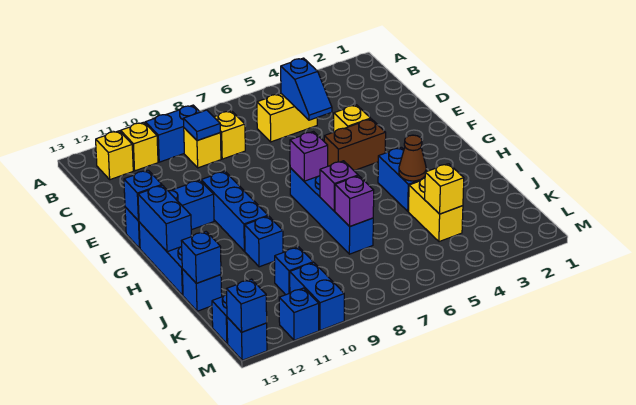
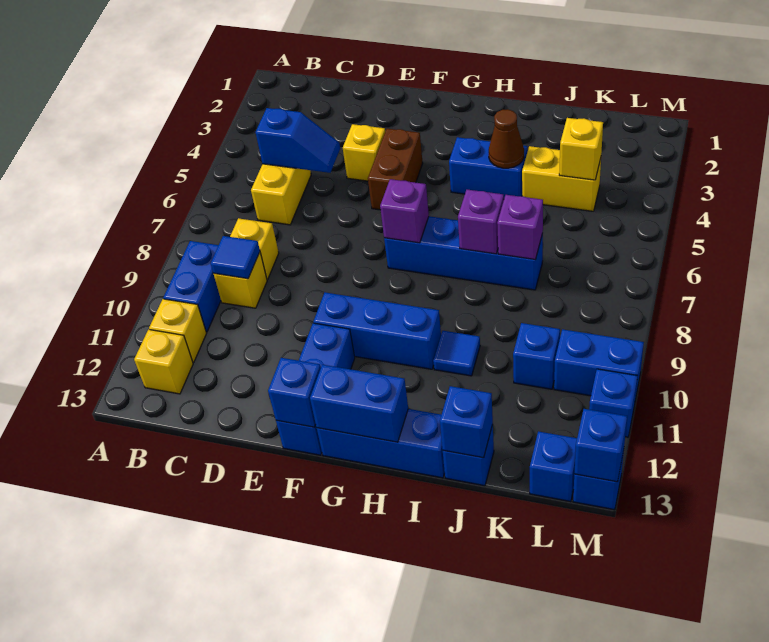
blue brick I10 level 1 -> blue tile I10 level 1

